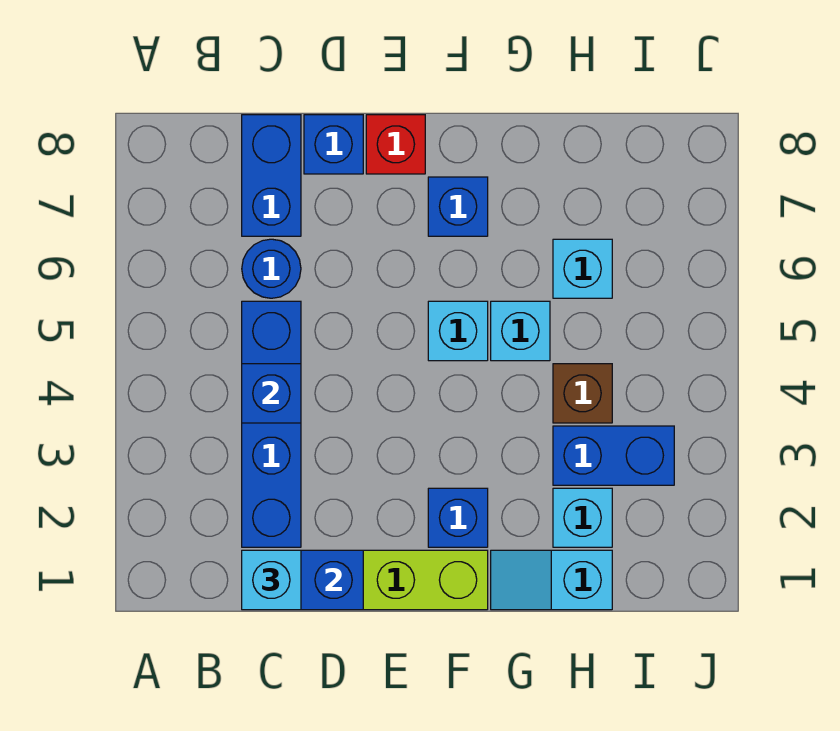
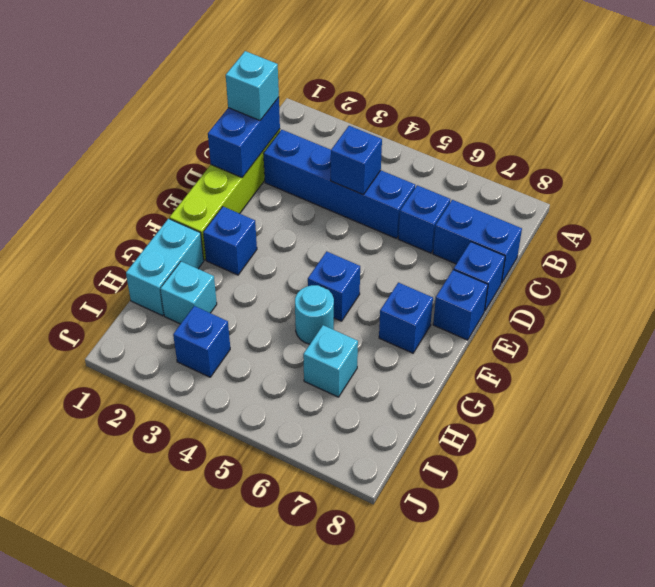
blue round brick C6 level 1 -> blue brick C6 level 1
red brick E8 level 1 -> blue brick E8 level 1
cyan brick F5 level 1 -> blue brick F5 level 1
cyan slope G1:H1 level 1 top H -> cyan brick G1:H1 level 1
cyan brick G5 level 1 -> cyan round brick G5 level 1
blue brick H3:I3 level 1 -> blue brick I3 level 1
brown brick H4 level 1 -> none

